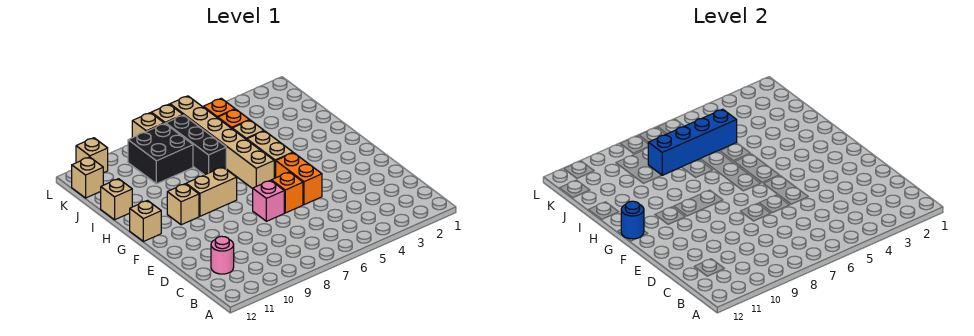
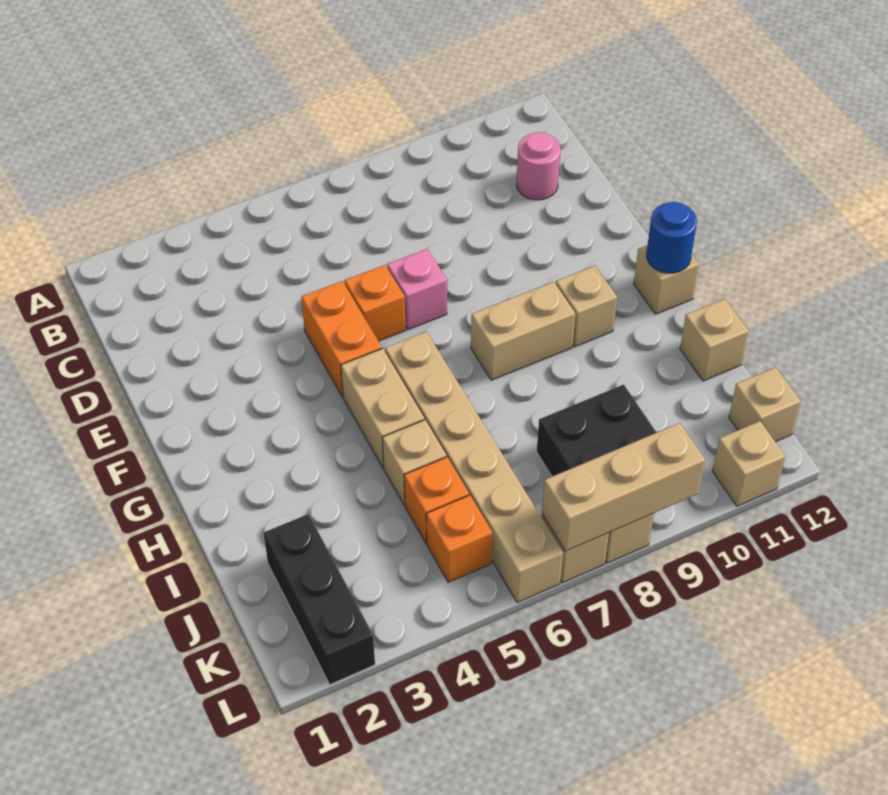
black brick I7:K7 level 1 -> black brick J2:L2 level 1
blue brick J5:J8 level 2 -> none
none -> tan brick L7:L9 level 2

